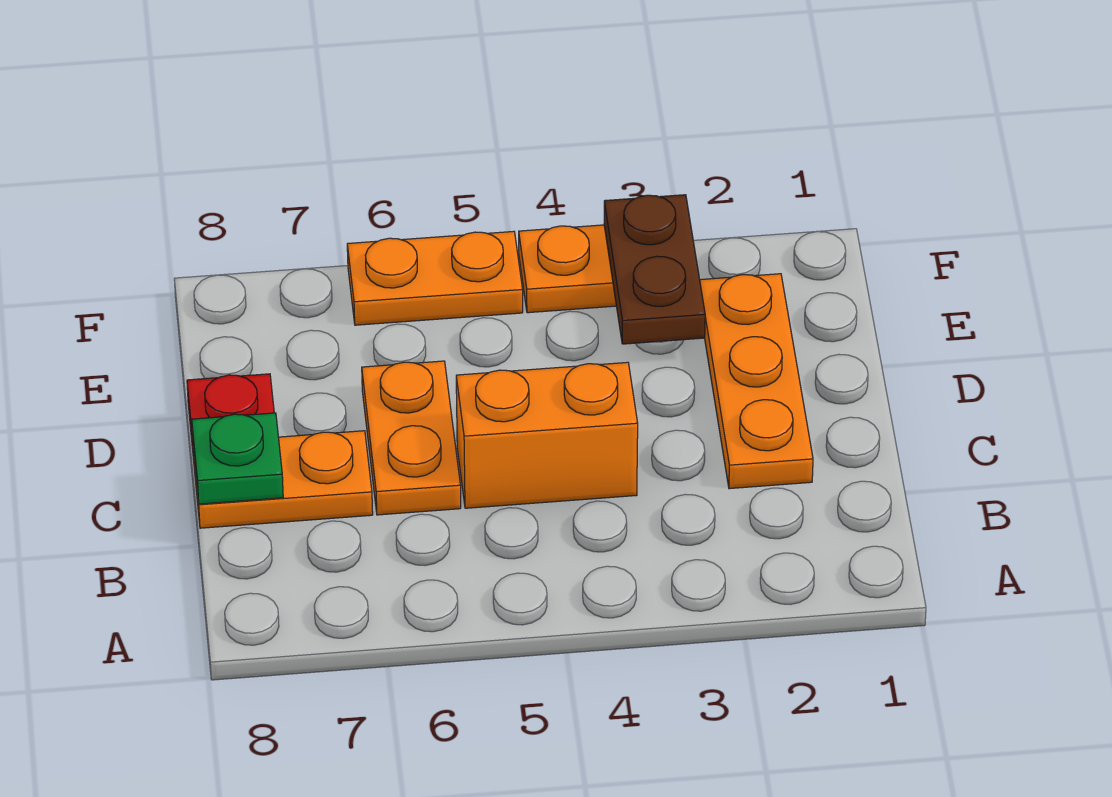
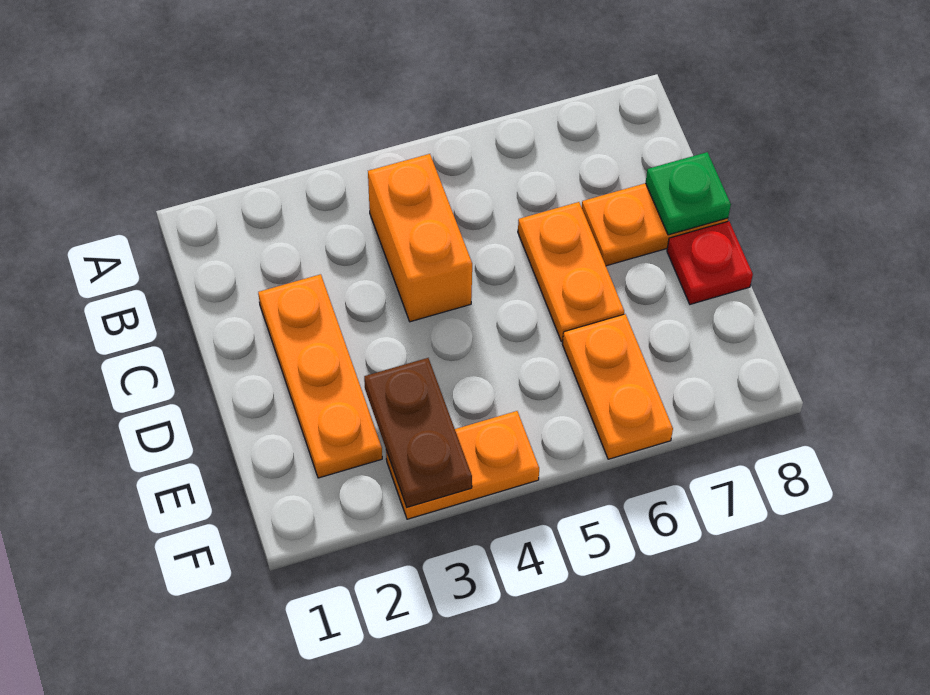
orange brick C4:C5 level 1 -> orange brick B4:C4 level 1
orange plate F5:F6 level 1 -> orange plate E6:F6 level 1

